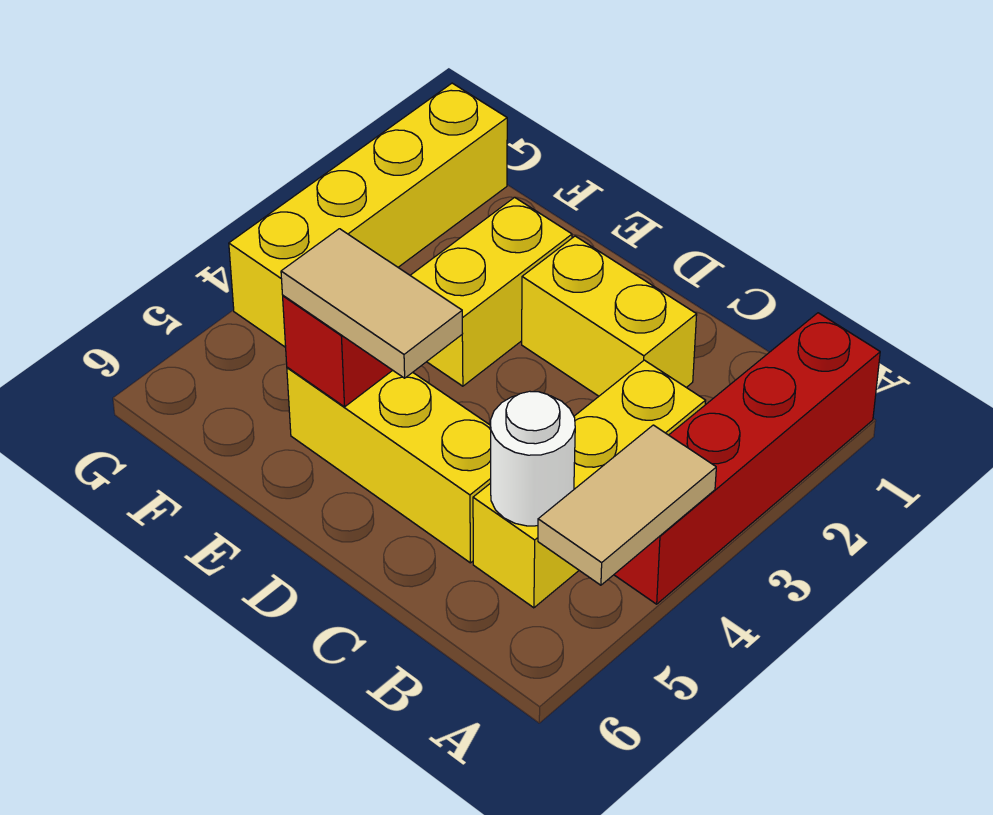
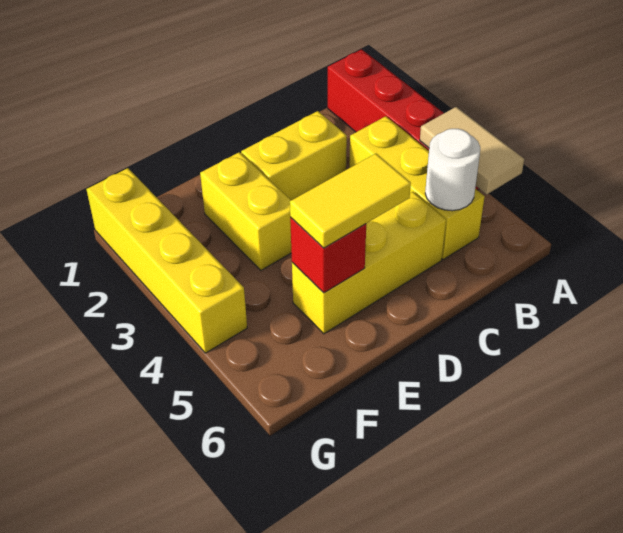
tan tile D5:E5 level 3 -> yellow tile D5:E5 level 3

